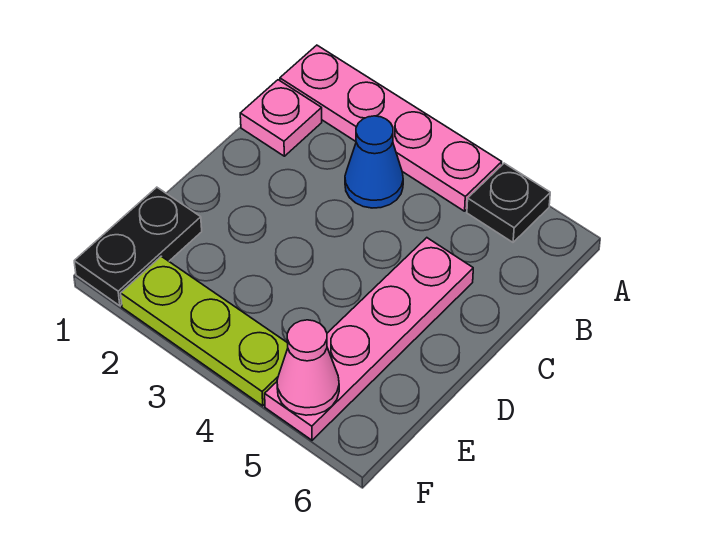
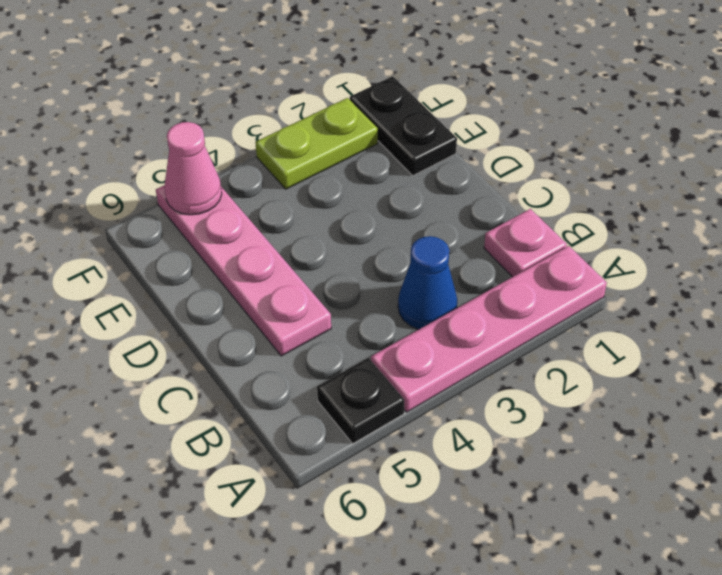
lime plate F2:F4 level 1 -> lime plate F2:F3 level 1

